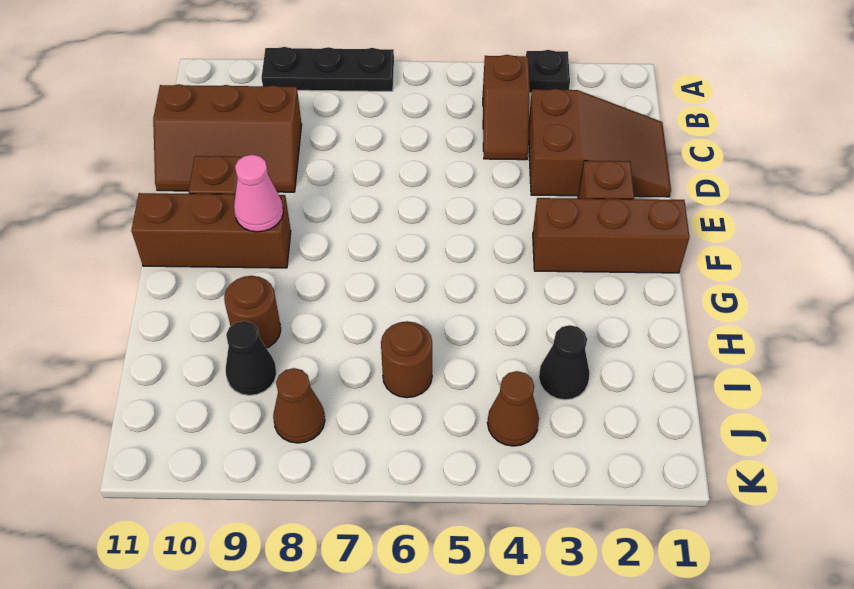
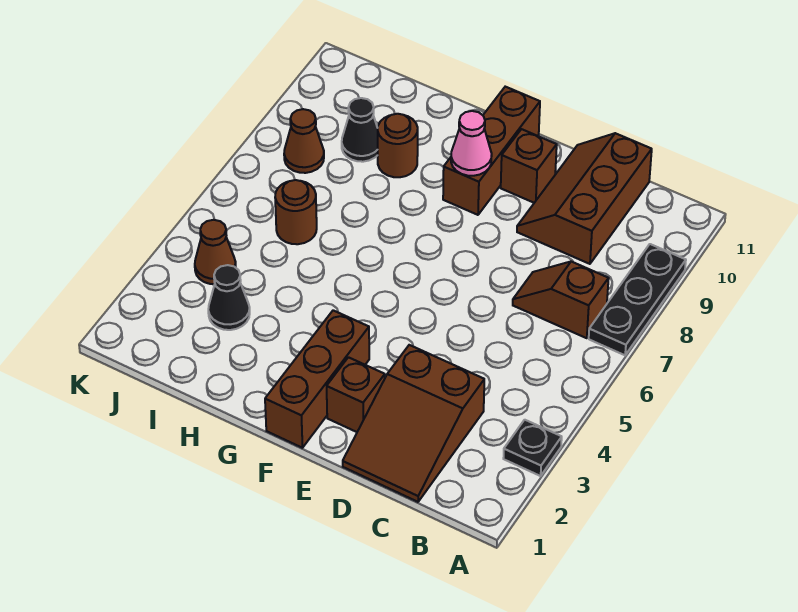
brown slope B4:C4 level 1 top B -> brown slope B7:C7 level 1 top B

